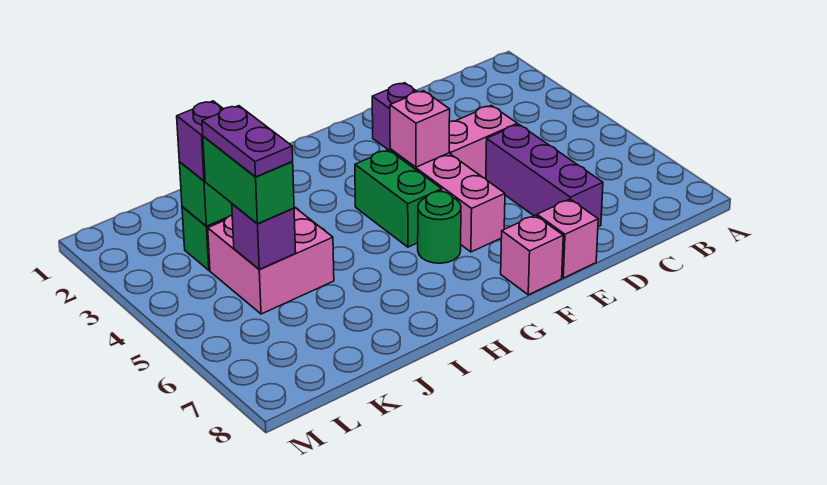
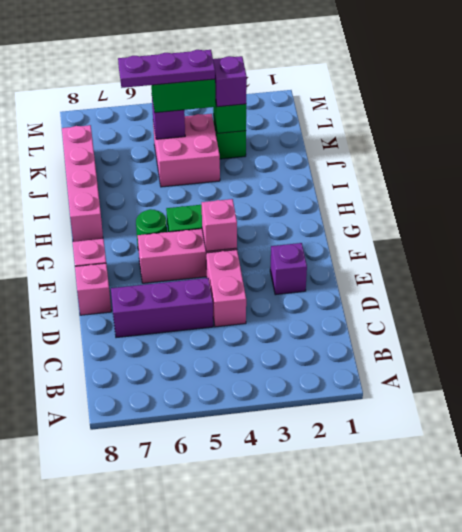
none -> pink brick H8:K8 level 1
purple plate K4:K5 level 4 -> purple plate K4:K6 level 4

